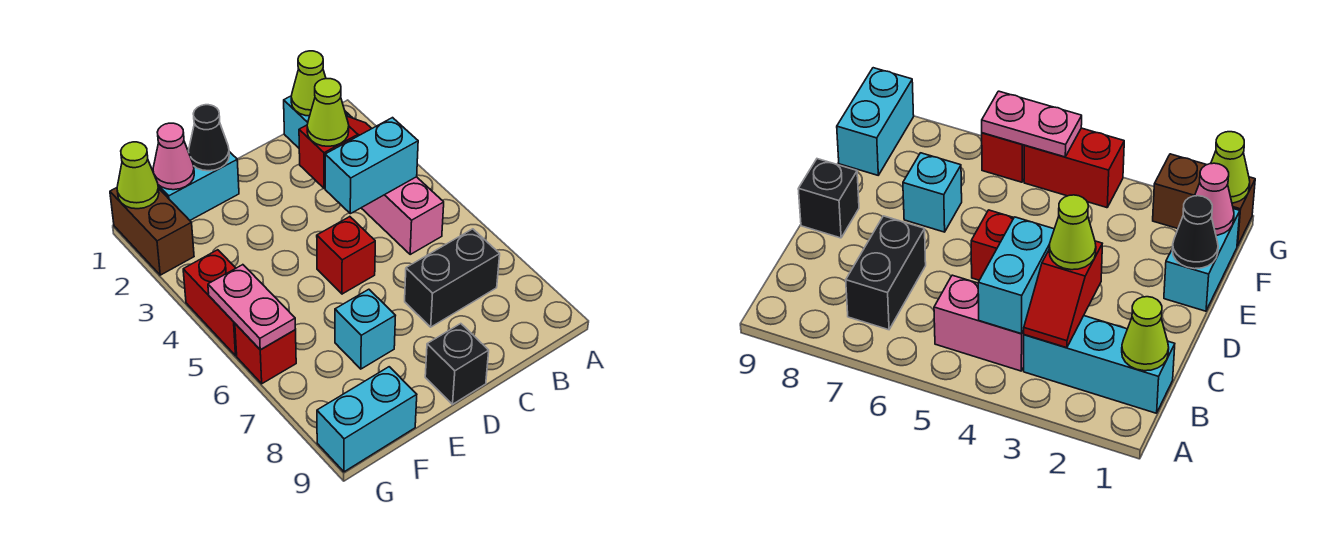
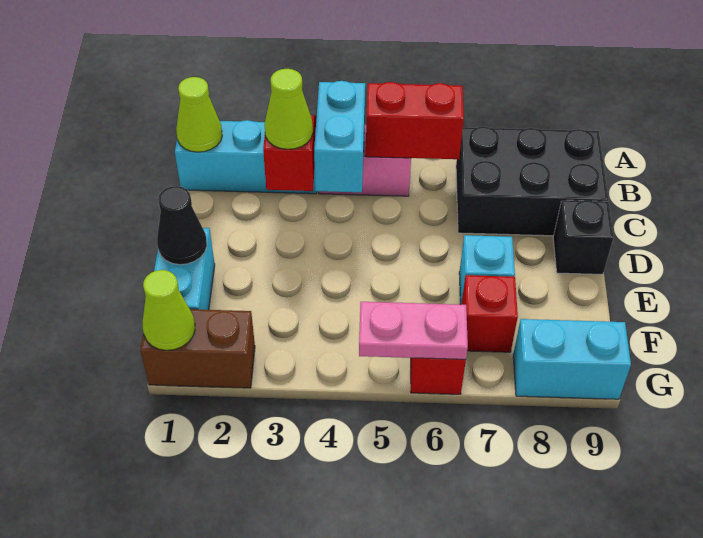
black brick B7:C7 level 1 -> black brick B7:C9 level 1
red brick D5 level 1 -> red brick F7 level 1
pink cone F1 level 2 -> none
cyan brick F9:G9 level 1 -> cyan brick G8:G9 level 1
red brick G4:G5 level 1 -> red brick B5:B6 level 2

